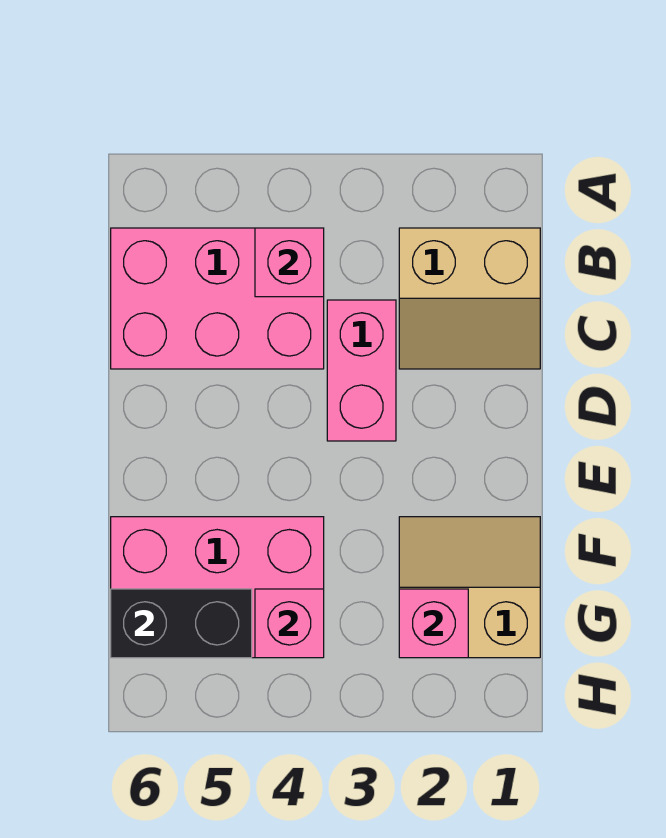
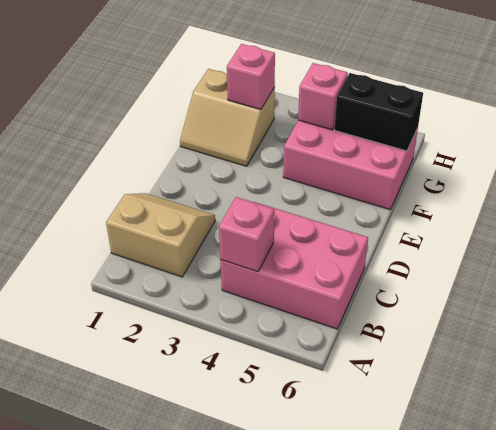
pink brick C3:D3 level 1 -> none

